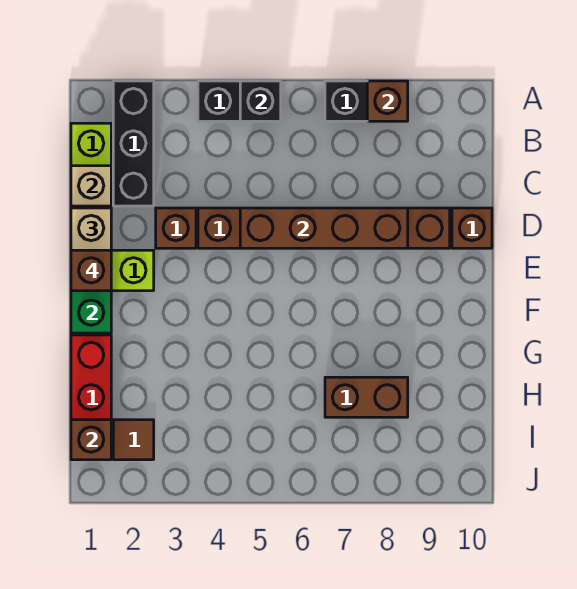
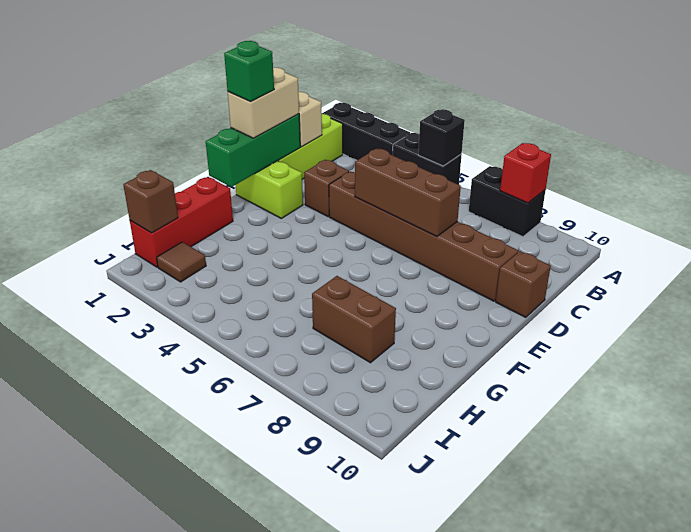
black brick A2:C2 level 1 -> black brick A1:A3 level 1
brown brick A8 level 2 -> red brick A8 level 2
brown brick D5:D8 level 2 -> brown brick D5:D7 level 2
brown brick E1 level 4 -> green brick E1 level 4

